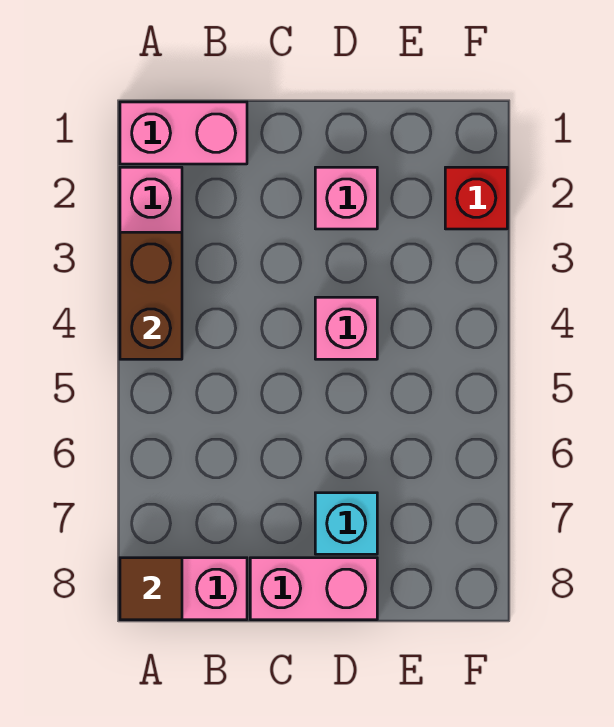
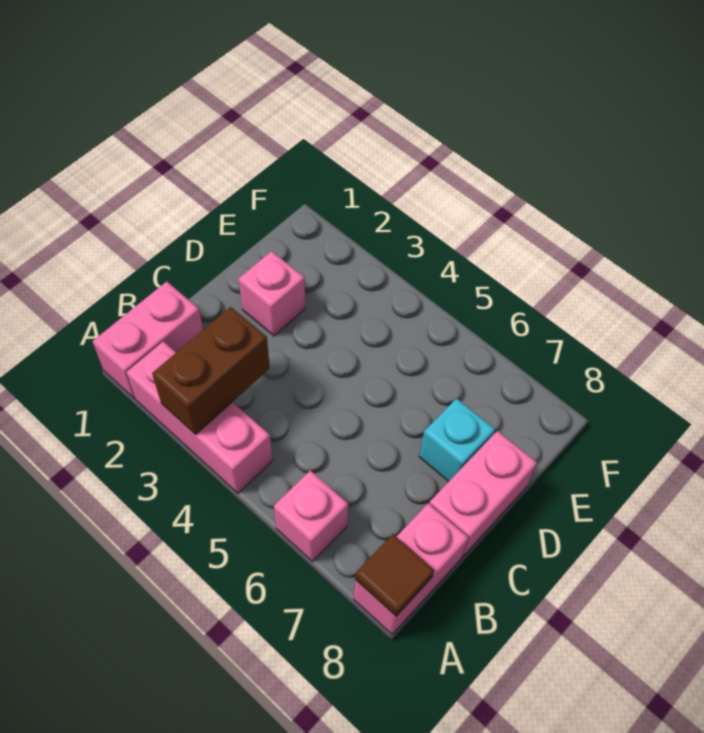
brown brick A3:A4 level 2 -> brown brick A3:B3 level 2
pink brick D4 level 1 -> pink brick A6 level 1
red brick F2 level 1 -> none

